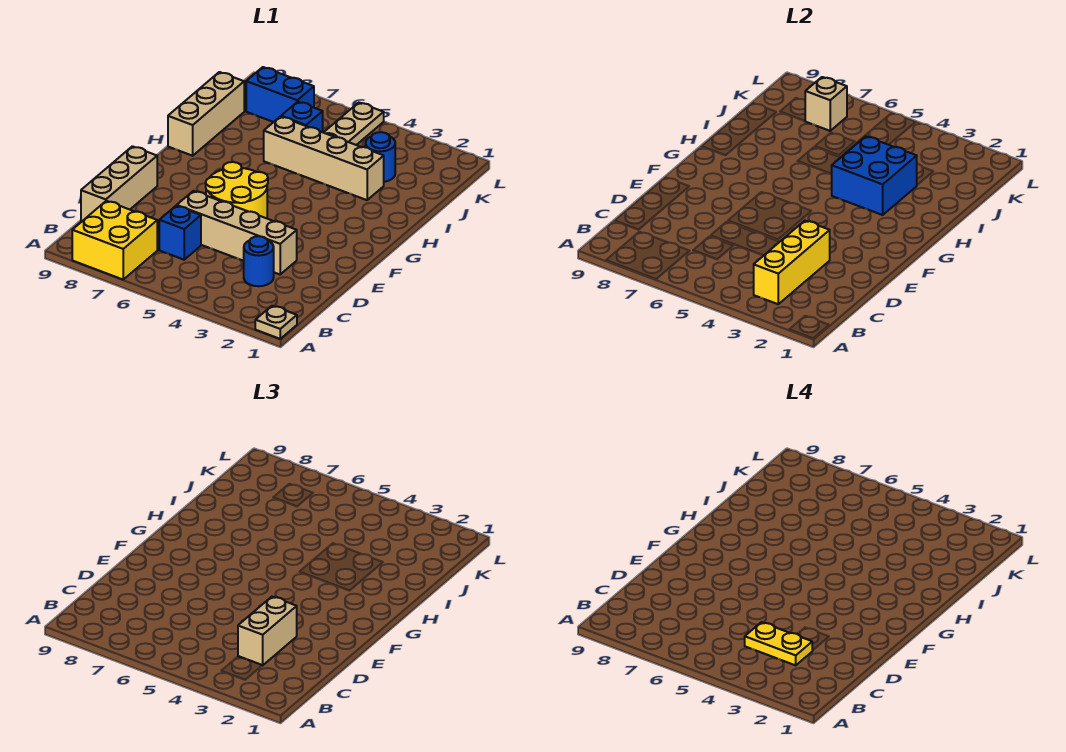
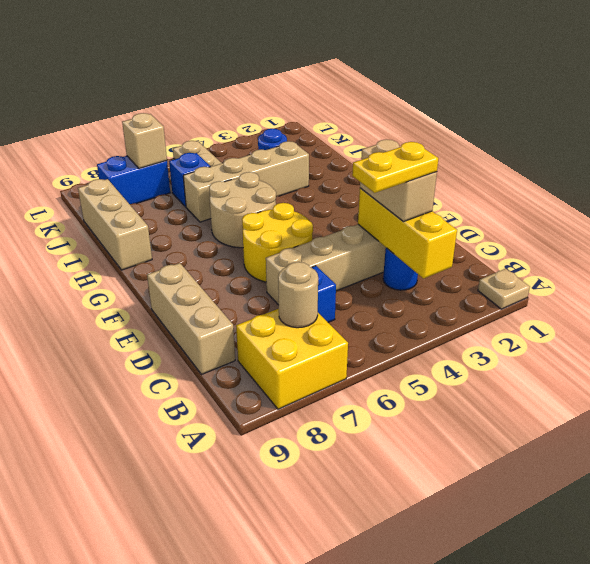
none -> tan round brick B7 level 2
none -> tan round brick G5:H6 level 1
blue brick H3:I4 level 2 -> none

